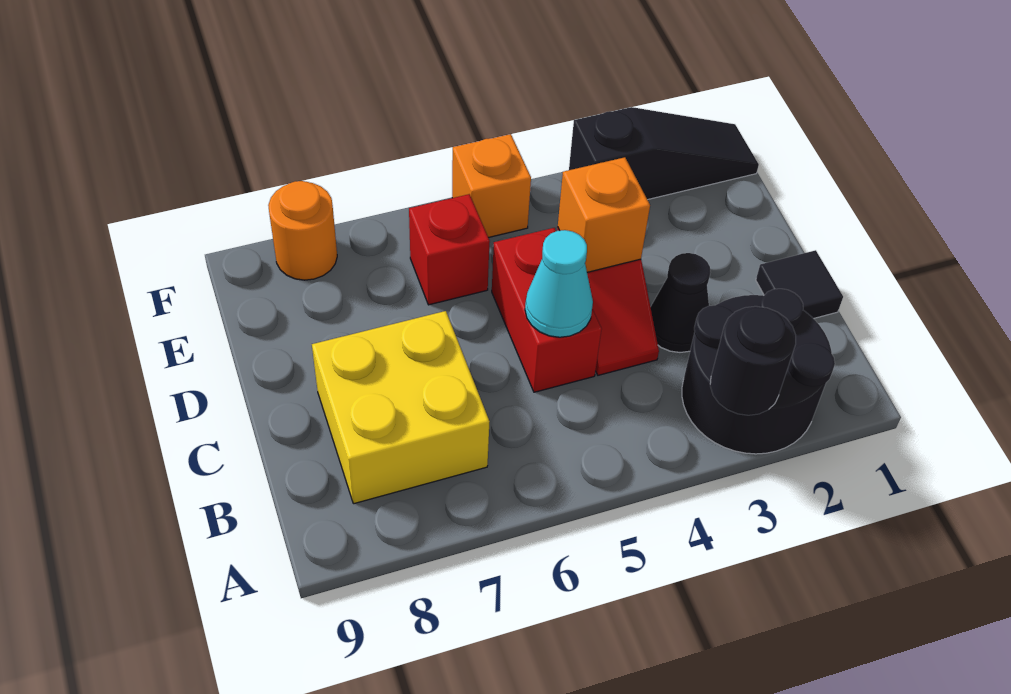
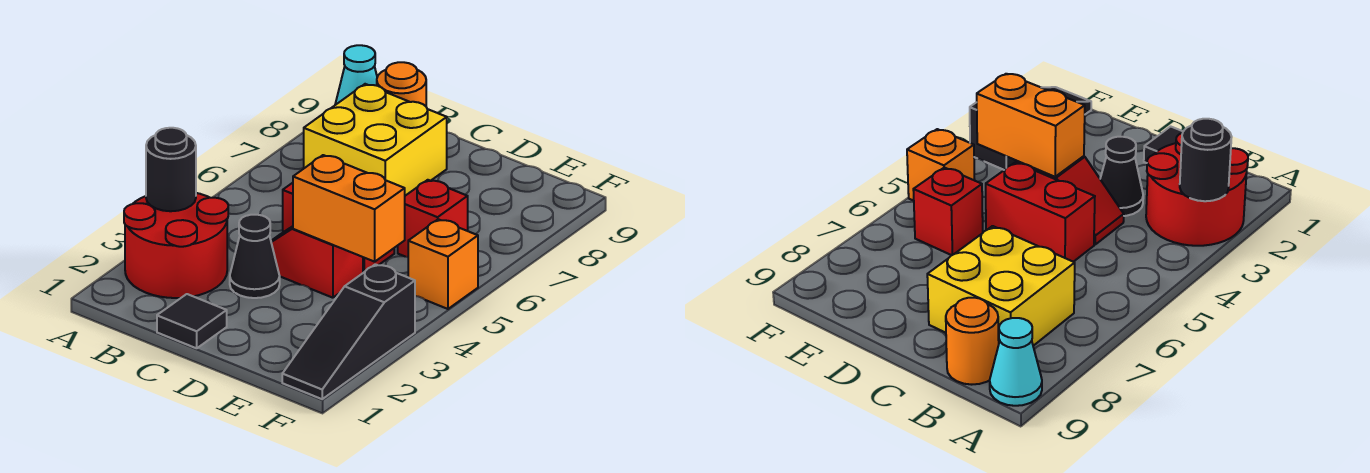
black round brick A2:B3 level 1 -> red round brick A2:B3 level 1
cyan cone C5 level 2 -> cyan cone A9 level 1
orange brick D4 level 2 -> orange brick D4:E4 level 2
orange round brick F8 level 1 -> orange round brick B9 level 1

